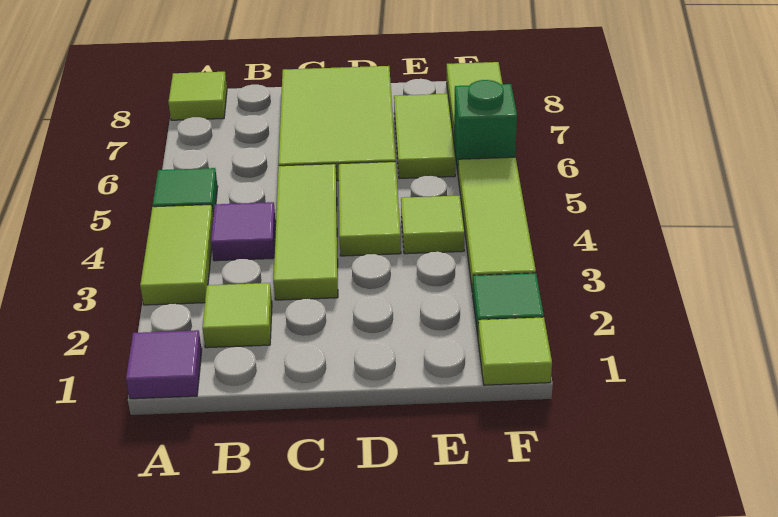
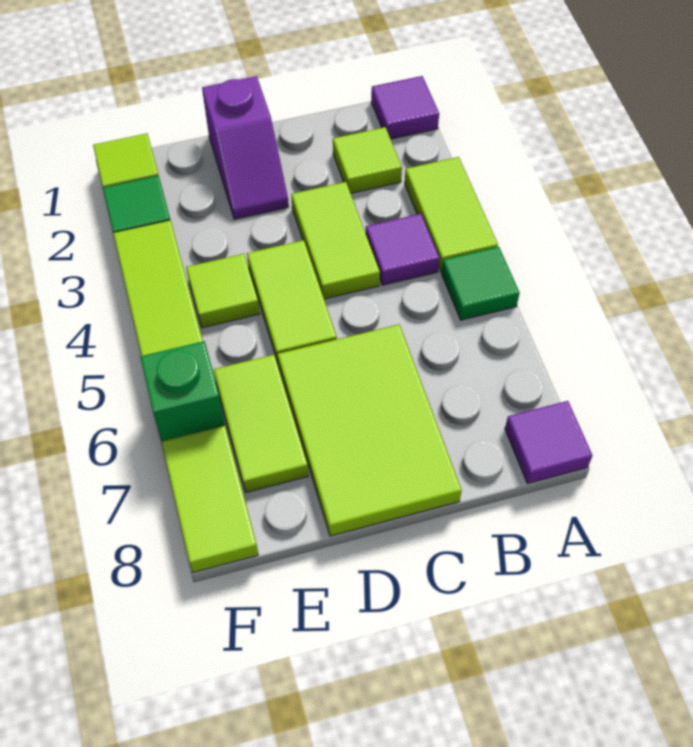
lime tile A8 level 1 -> purple tile A8 level 1
lime tile C3:C5 level 1 -> lime tile C3:C4 level 1
none -> purple slope D1:D2 level 1 top 1

